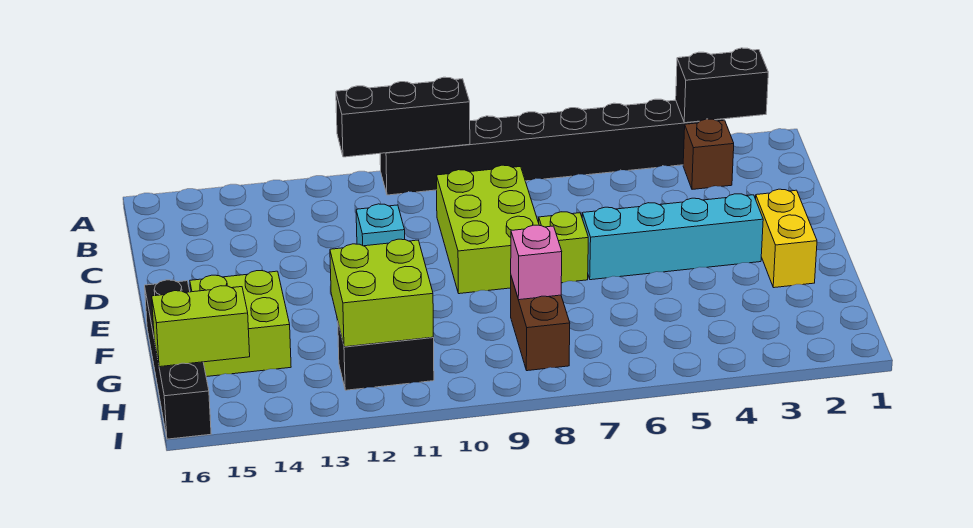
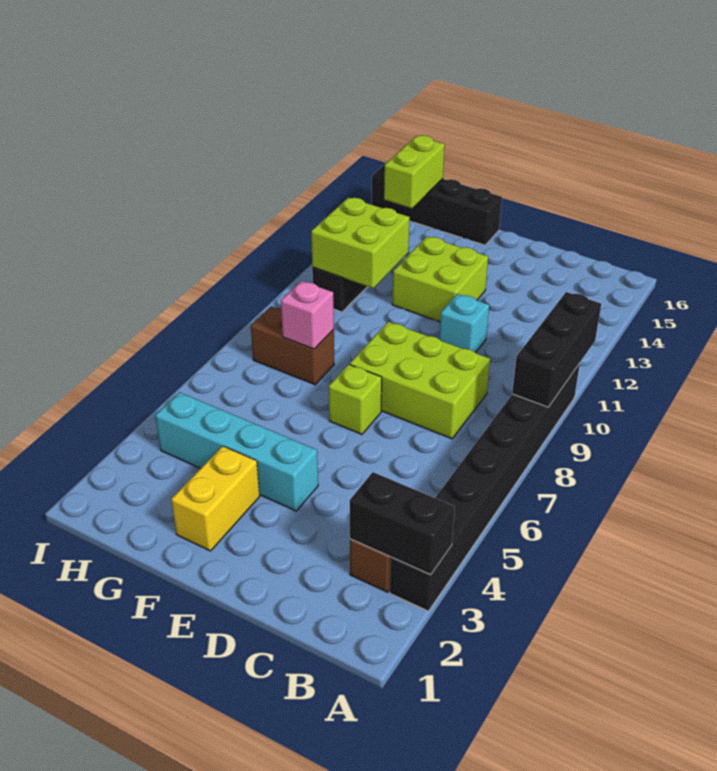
black brick A2:A3 level 2 -> black brick A3:B3 level 2
yellow brick E2:F2 level 1 -> yellow brick F2:F3 level 1
cyan brick E3:E6 level 1 -> cyan brick E4:H4 level 1
lime brick F14:G15 level 1 -> lime brick E12:F13 level 1

